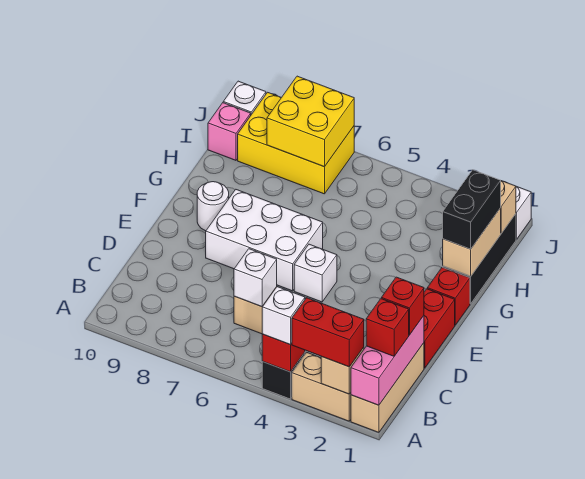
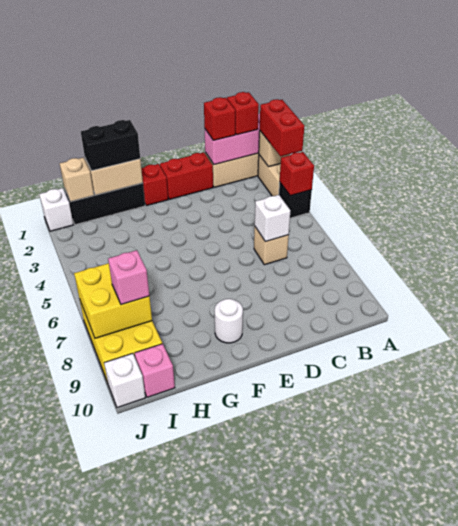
white brick A4 level 3 -> none
white brick E5 level 1 -> none
white brick E6:F8 level 1 -> none
none -> pink brick I8 level 3

